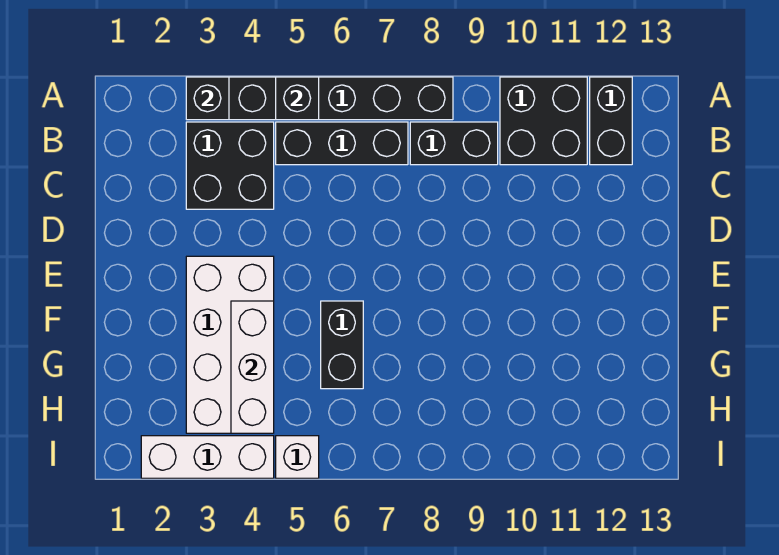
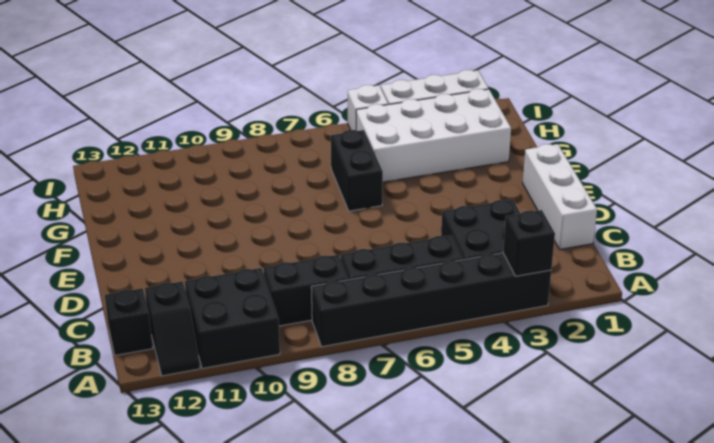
black brick A5 level 2 -> black brick B13 level 1
black brick A12:B12 level 1 -> black slope A12:B12 level 1 top B
white brick E3:H4 level 1 -> white brick G2:H5 level 1
white brick F4:H4 level 2 -> white brick C1:E1 level 1

